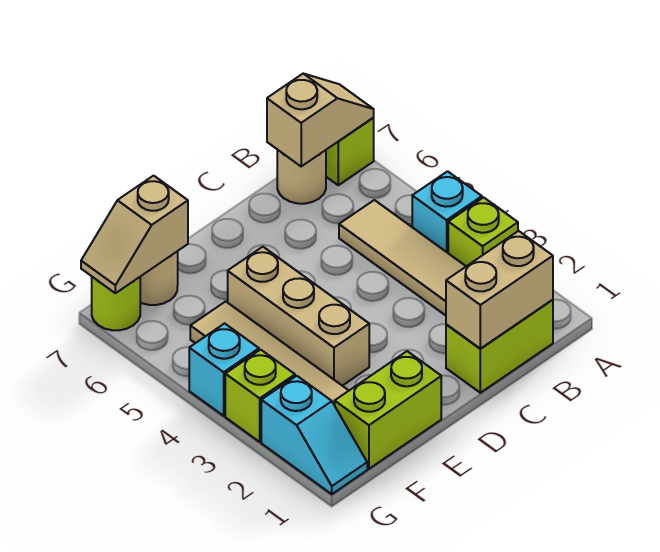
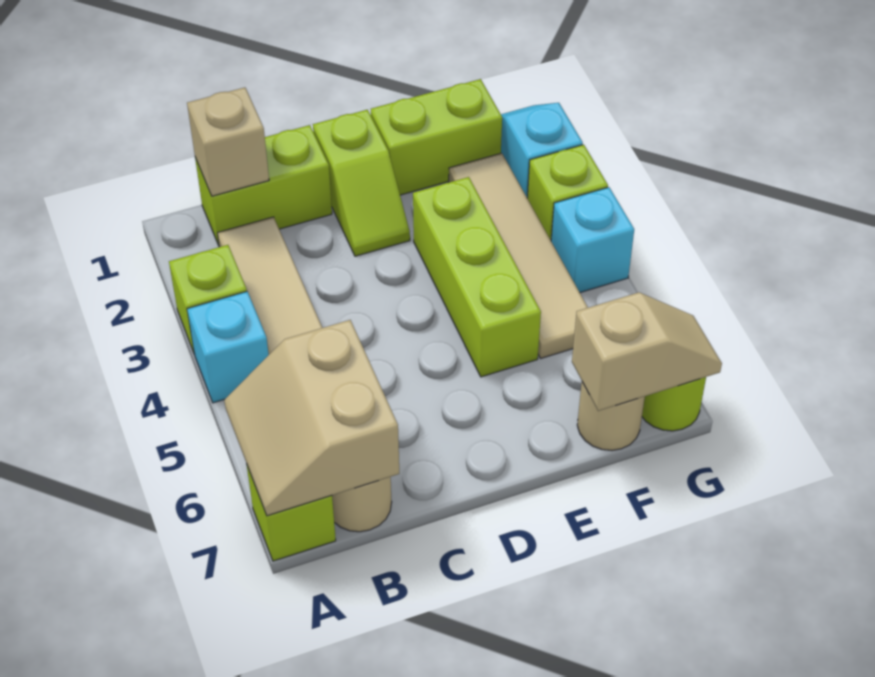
tan slope A7:B7 level 2 top B -> tan slope A6:B7 level 2 top B
tan brick B1:C1 level 2 -> tan brick B1 level 2
none -> lime slope D1:D2 level 1 top 1
tan brick E3:E5 level 1 -> lime brick E3:E5 level 1

